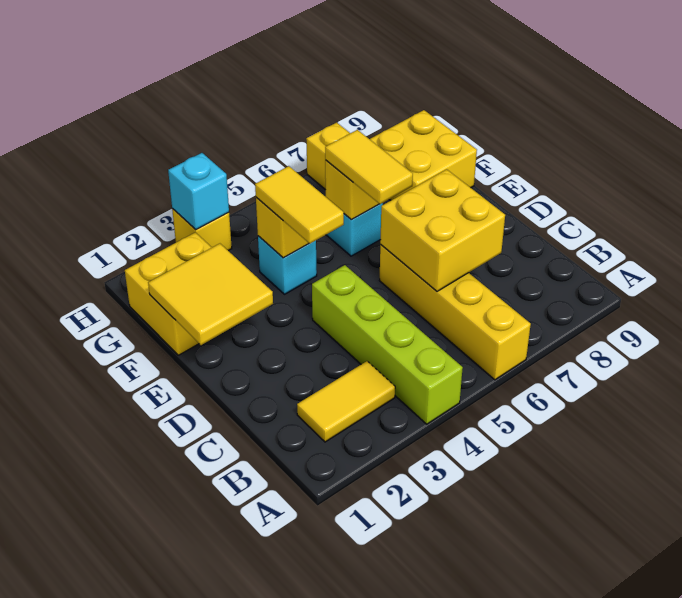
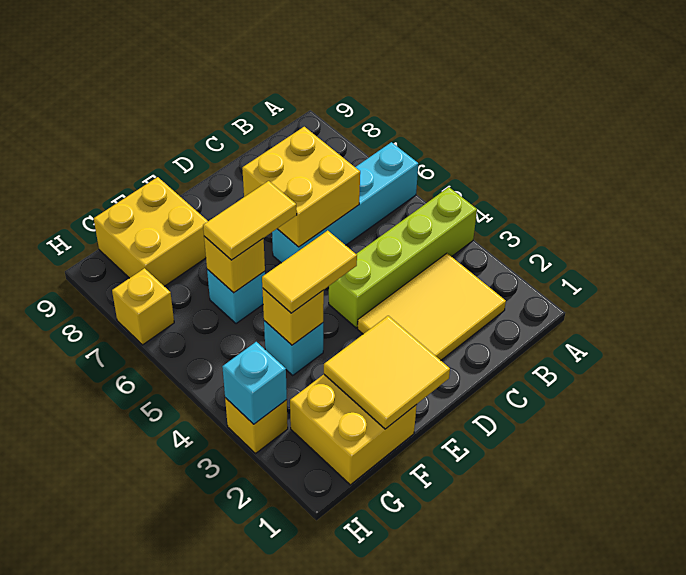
yellow brick A6:D6 level 1 -> cyan brick A6:D6 level 1
yellow tile B2:B3 level 1 -> yellow tile B2:D3 level 1

